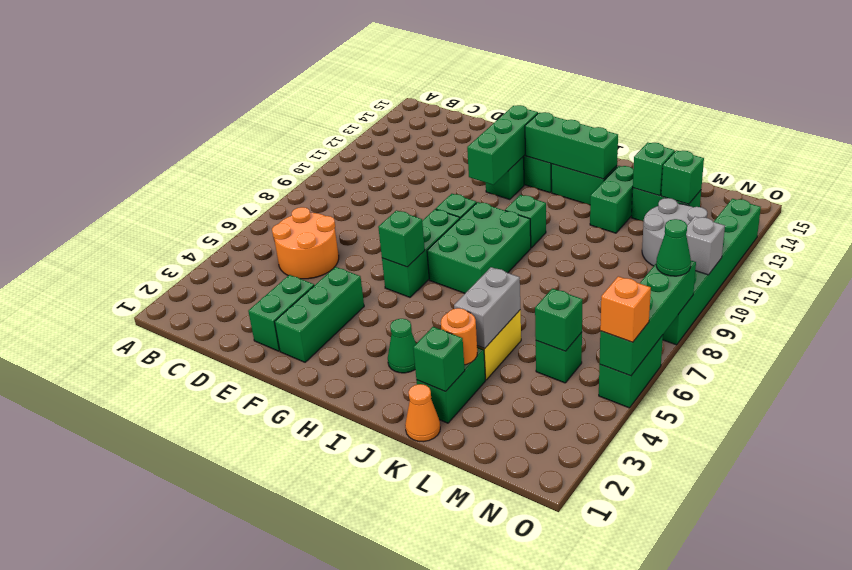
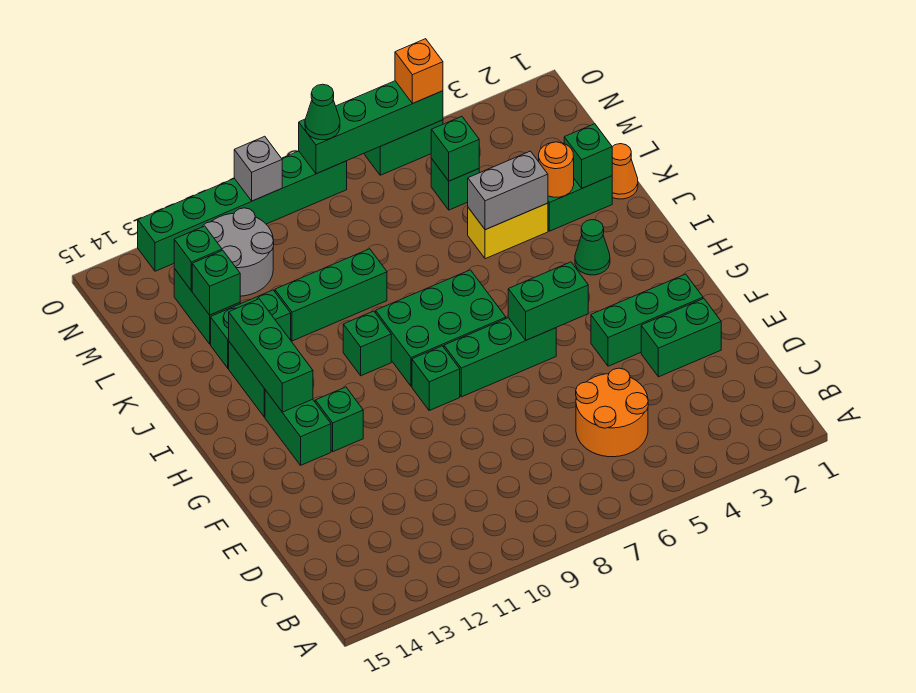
green brick G6 level 2 -> green brick G5:G6 level 2
green brick G11:G13 level 2 -> green brick K9:K11 level 1

